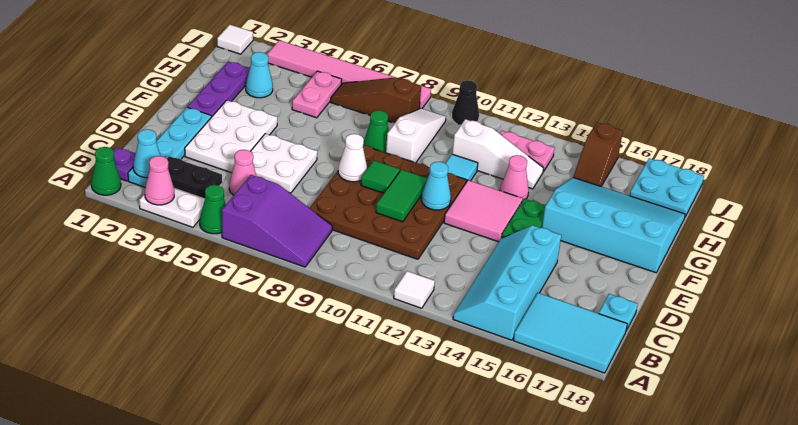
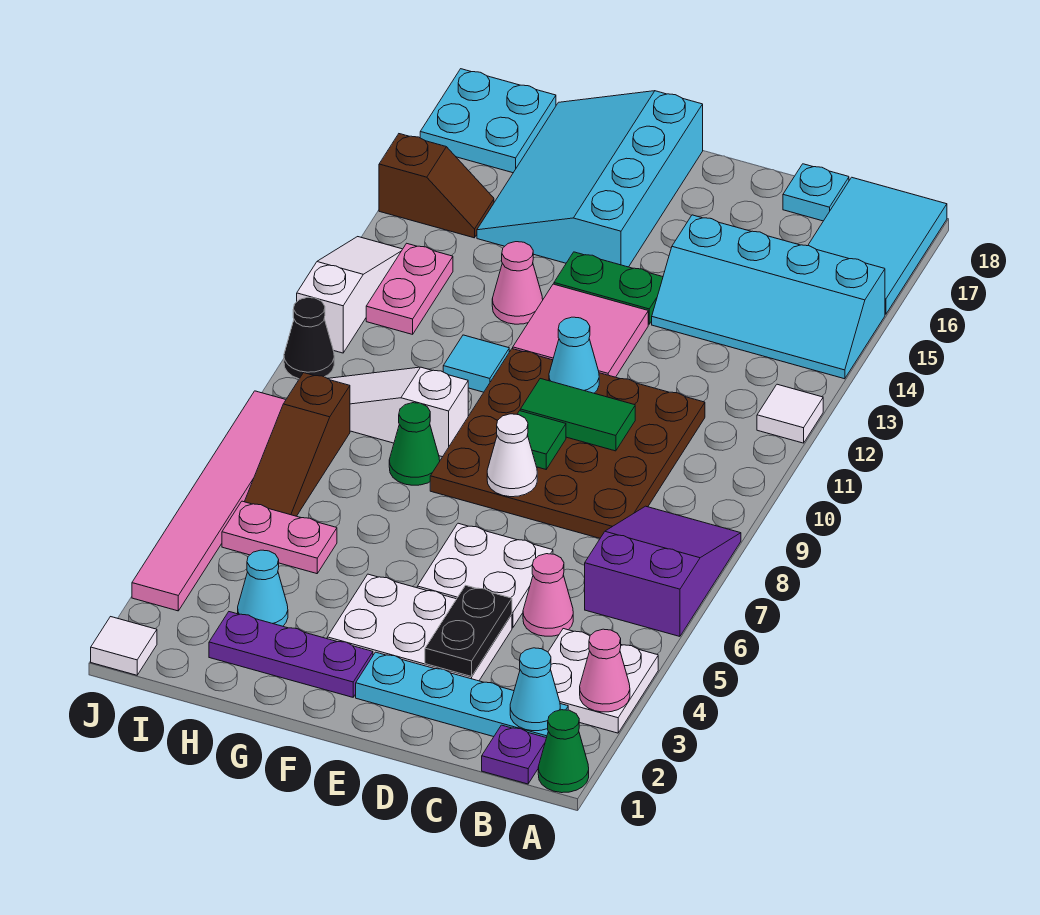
green cone A5 level 1 -> none
black plate B3:B4 level 2 -> black plate D3:D4 level 2
white slope H11:H13 level 1 top 11 -> white slope J11:J13 level 1 top 11

